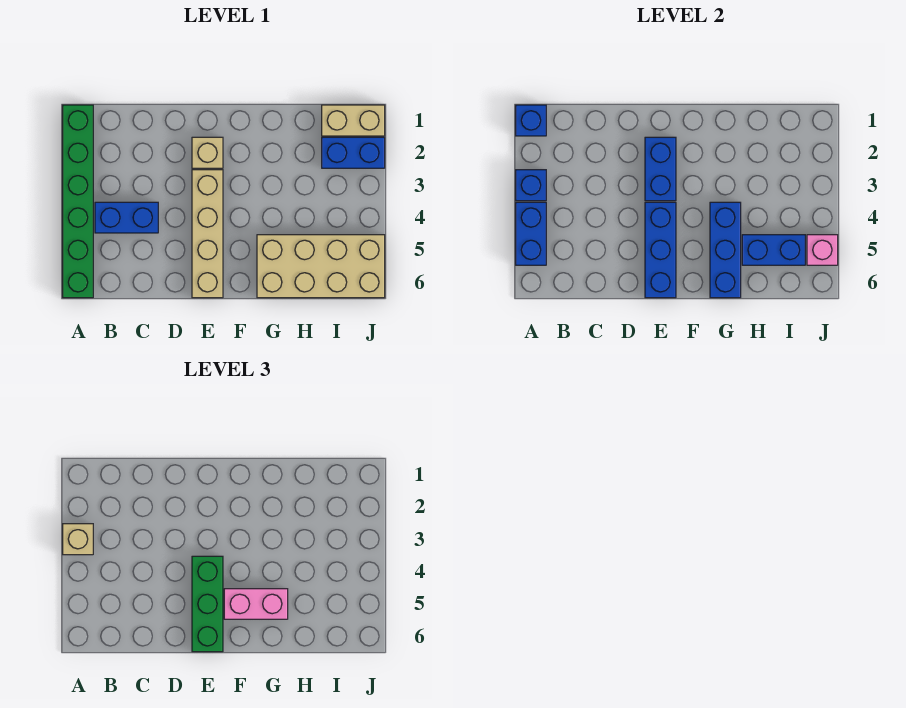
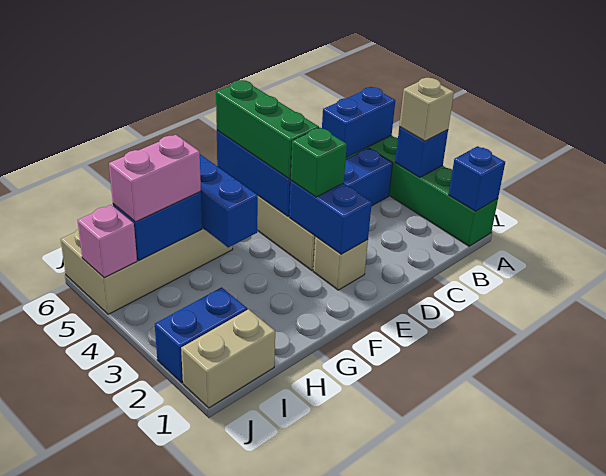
blue brick A4:A5 level 2 -> blue brick A5:B5 level 2
none -> green brick E3 level 3
pink brick F5:G5 level 3 -> pink brick H5:I5 level 3

